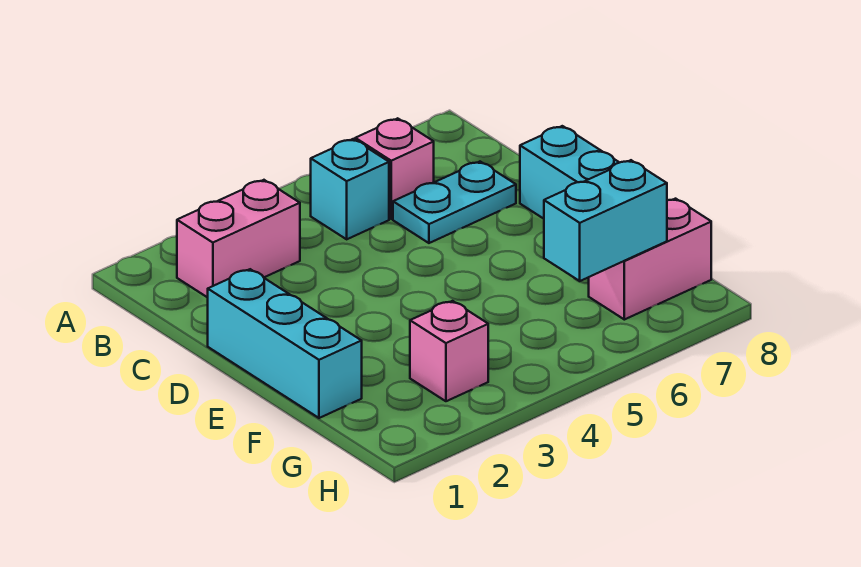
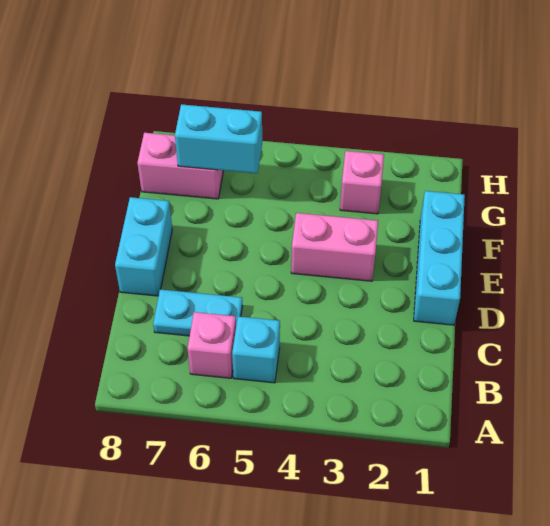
pink brick B2:B3 level 1 -> pink brick E3:E4 level 1

